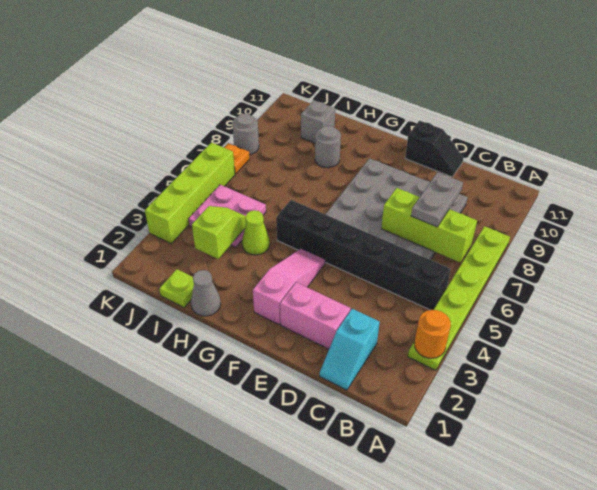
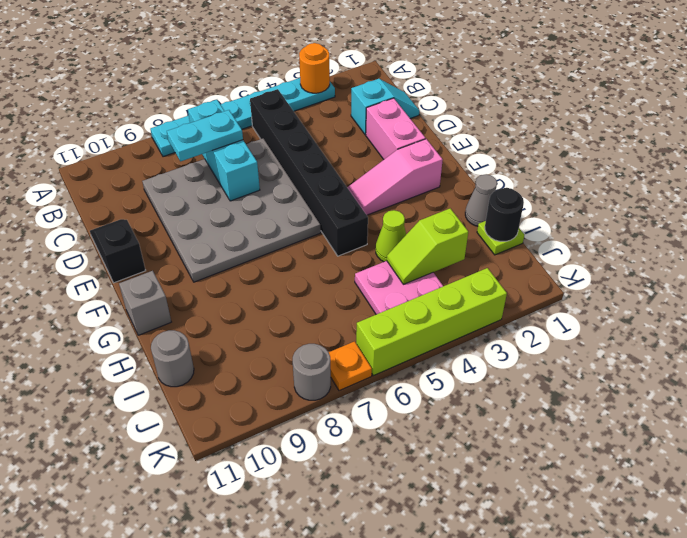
lime plate A3:A8 level 1 -> cyan plate A3:A8 level 1
lime brick B7:D7 level 2 -> cyan brick B7:D7 level 2
grey plate C7:C8 level 3 -> cyan plate C7:C8 level 3
grey round brick H9 level 1 -> grey round brick I11 level 1
none -> black round brick I1 level 2
grey brick I10 level 1 -> grey brick G11 level 1

